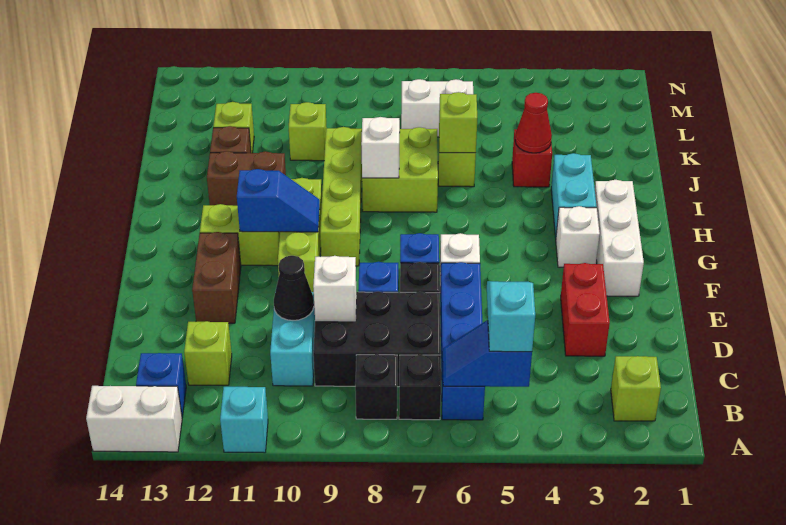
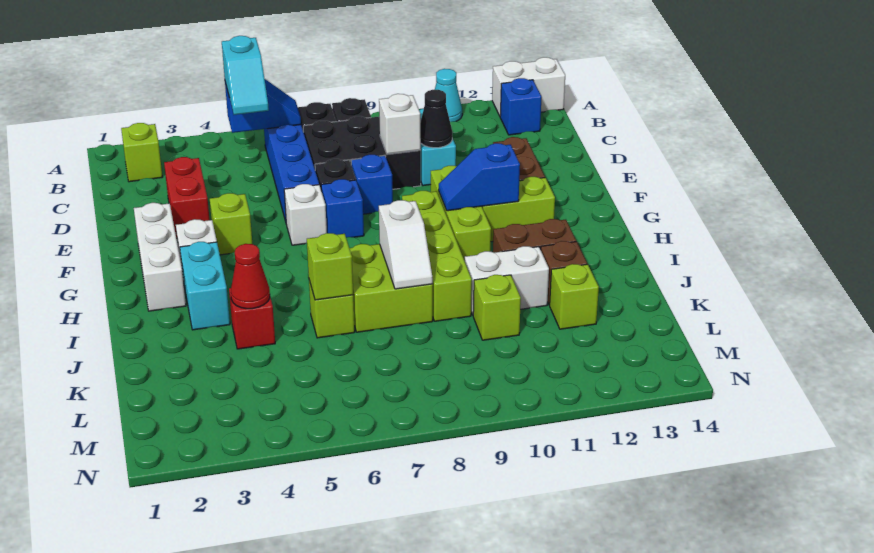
cyan brick A11 level 1 -> cyan cone A11 level 1
lime brick C12 level 1 -> lime brick F4 level 1
white brick L6:L7 level 1 -> white brick J10:J11 level 1

